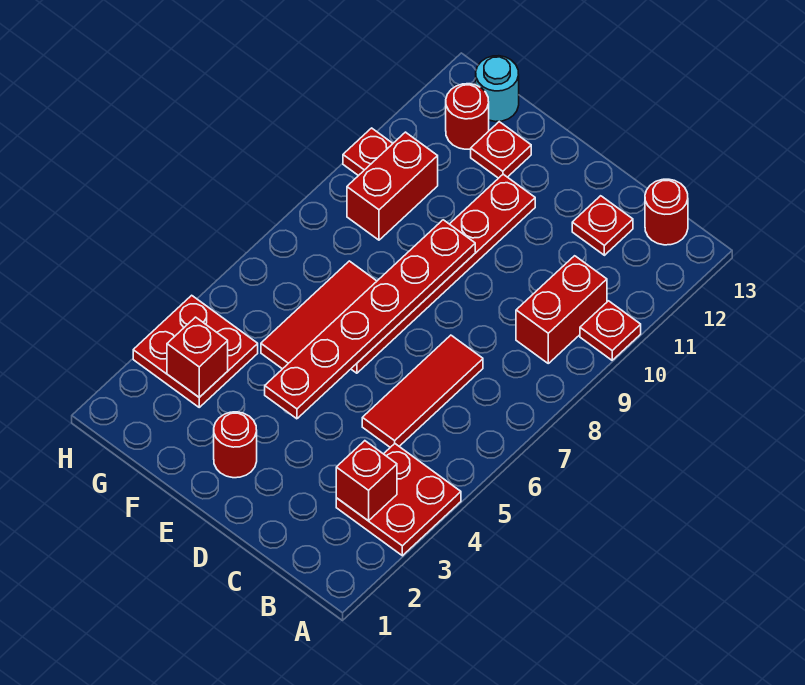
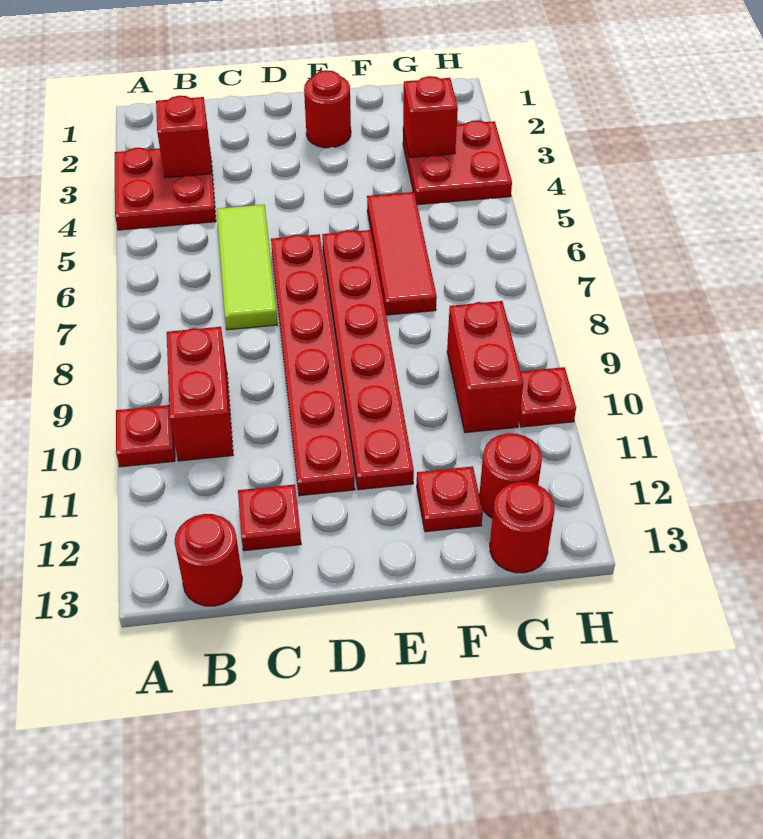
red tile C5:C7 level 1 -> lime tile C5:C7 level 1
red plate E4:E9 level 2 -> red plate D6:D11 level 1
cyan round brick G13 level 1 -> red round brick G13 level 1

